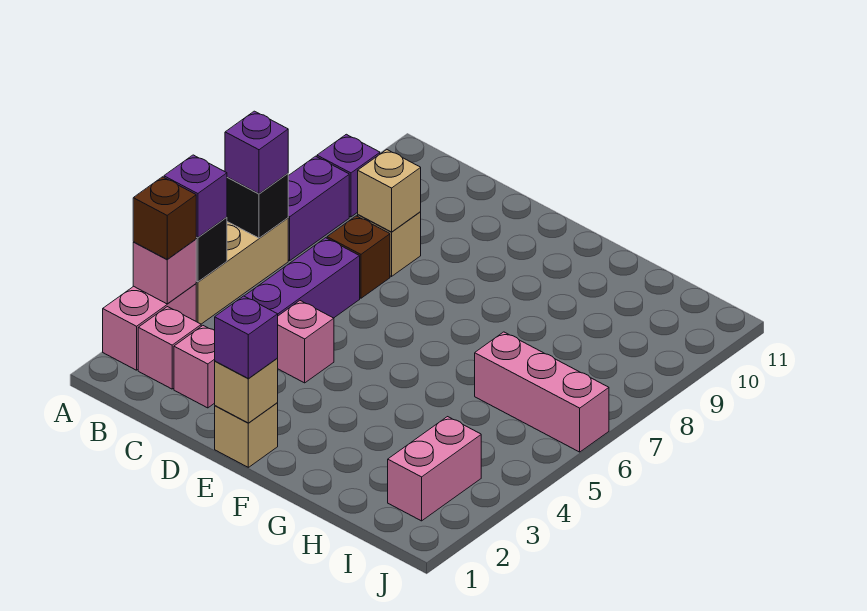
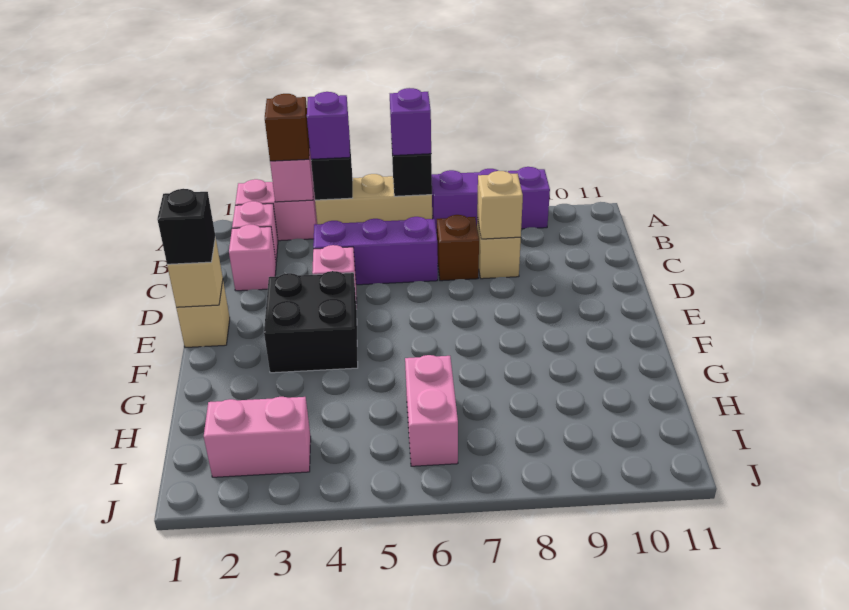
purple brick E1 level 3 -> black brick E1 level 3
none -> black brick E3:F4 level 1
pink brick H6:J6 level 1 -> pink brick H6:I6 level 1

